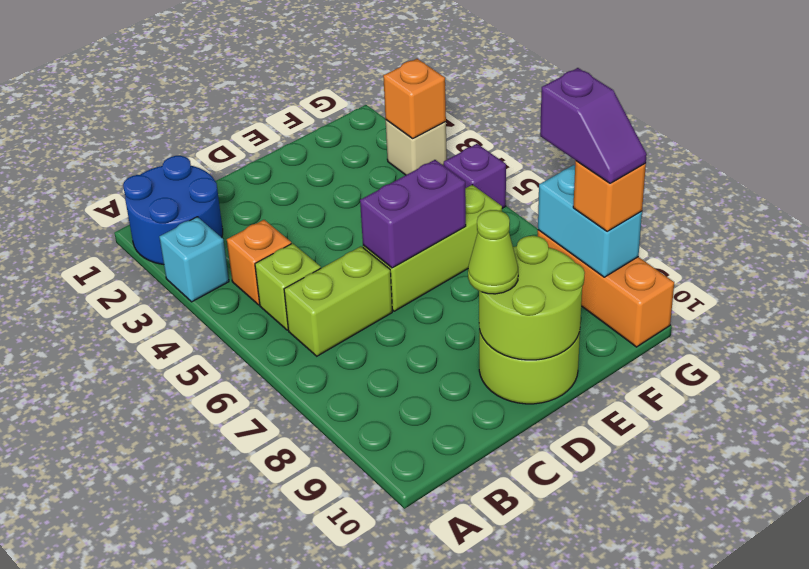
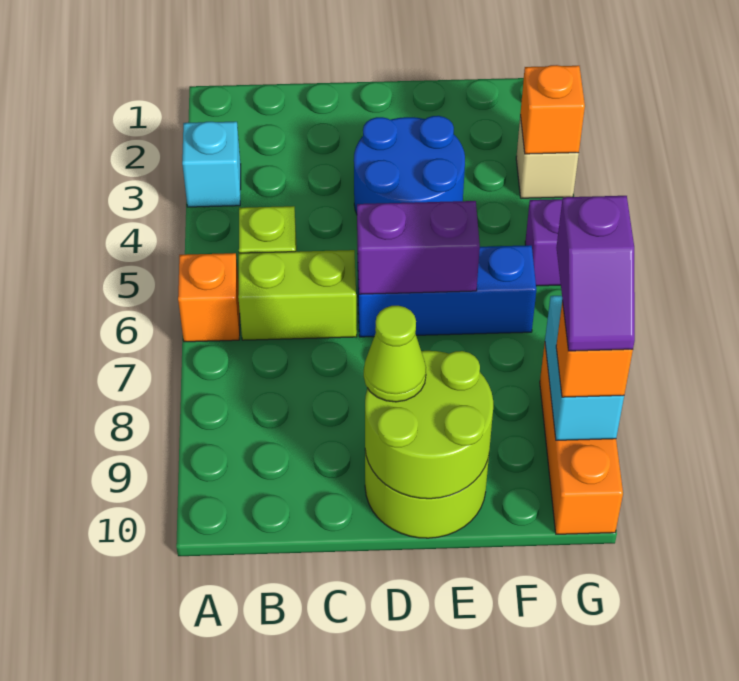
blue round brick A1:B2 level 1 -> blue round brick D3:E4 level 1
orange brick B4 level 1 -> orange brick A6 level 1
lime brick D6:F6 level 1 -> blue brick D6:F6 level 1

